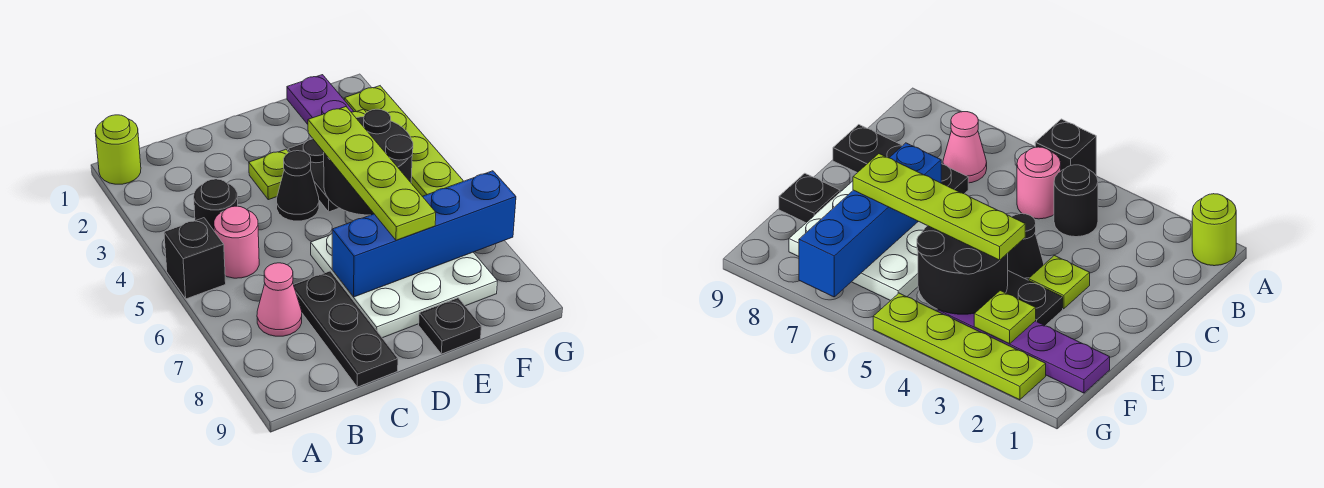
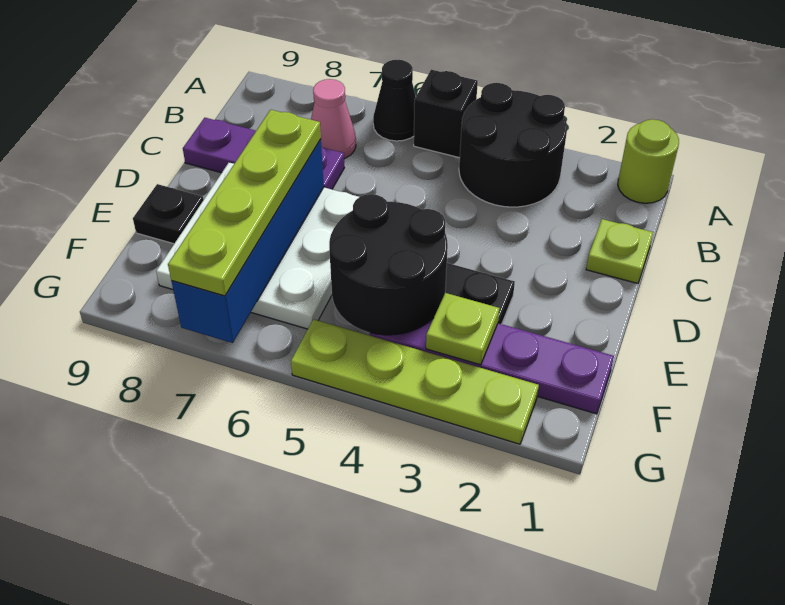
black round brick B4 level 1 -> black round brick A3:B4 level 1
pink round brick B5 level 1 -> none
black plate C7:C9 level 1 -> purple plate C7:C9 level 1
lime plate D3 level 1 -> lime plate C1 level 1
black cone D4 level 1 -> black cone A6 level 1
lime plate E4:E7 level 3 -> lime plate D7:G7 level 3

